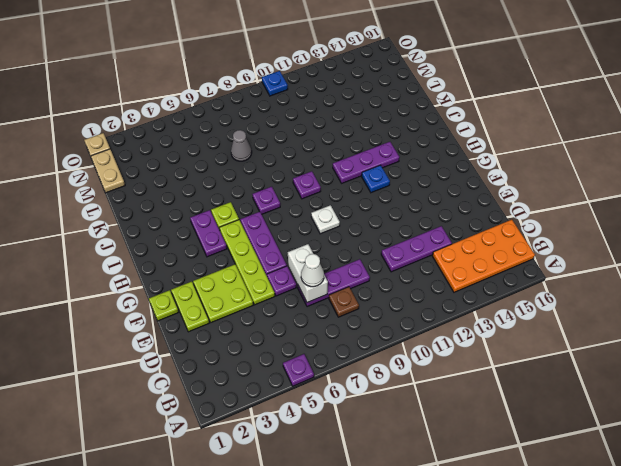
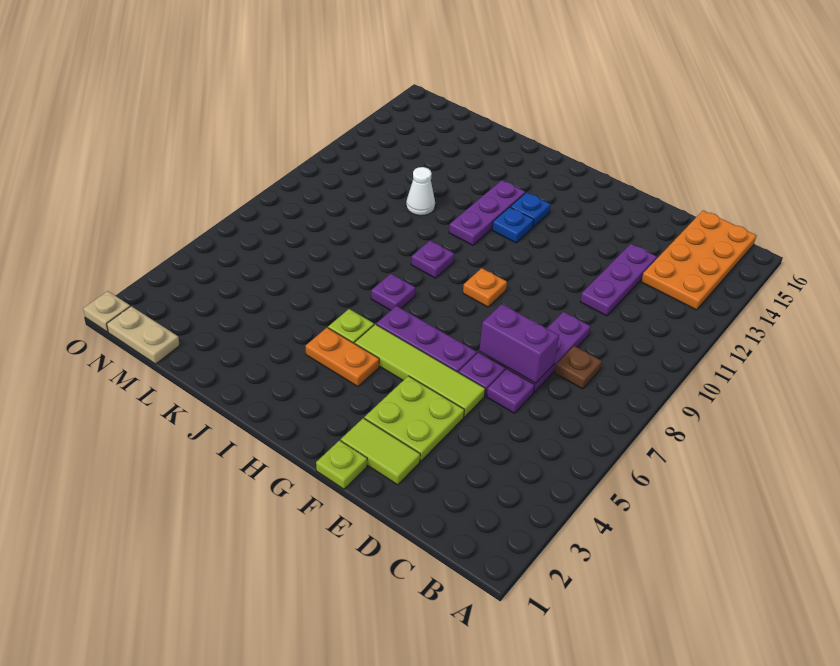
purple plate A5 level 1 -> purple plate D6 level 1
white brick D7:E7 level 2 -> purple brick D7:E7 level 2
white cone D7 level 3 -> white cone K11 level 1
lime plate E2:F2 level 1 -> lime tile E2:F2 level 1
lime plate E5:H5 level 1 -> lime tile E5:H5 level 1
white plate G9 level 1 -> orange plate G9 level 1
purple plate H4:I4 level 1 -> orange plate H4:I4 level 1
grey cone L7 level 1 -> none
blue plate O10 level 1 -> blue plate H13 level 1

